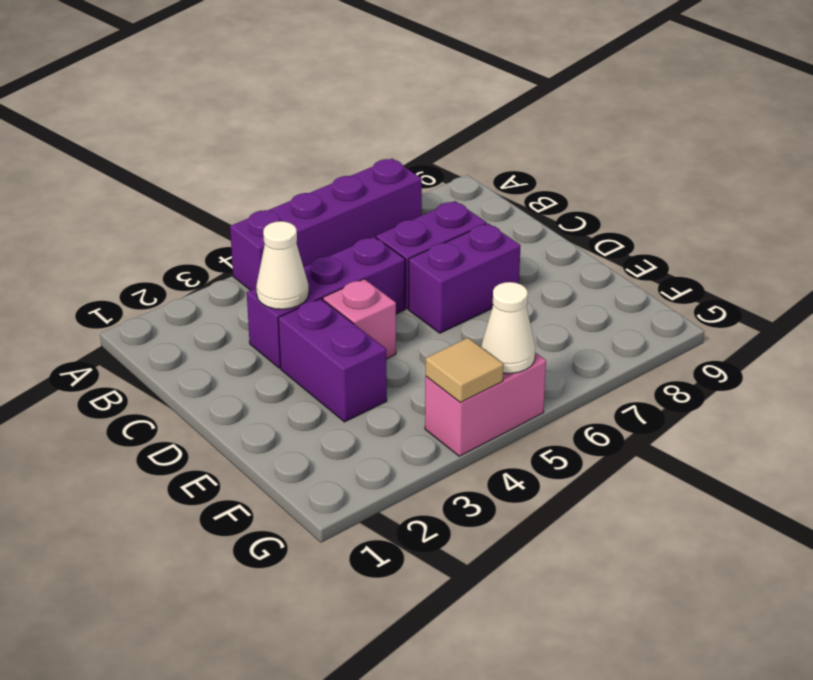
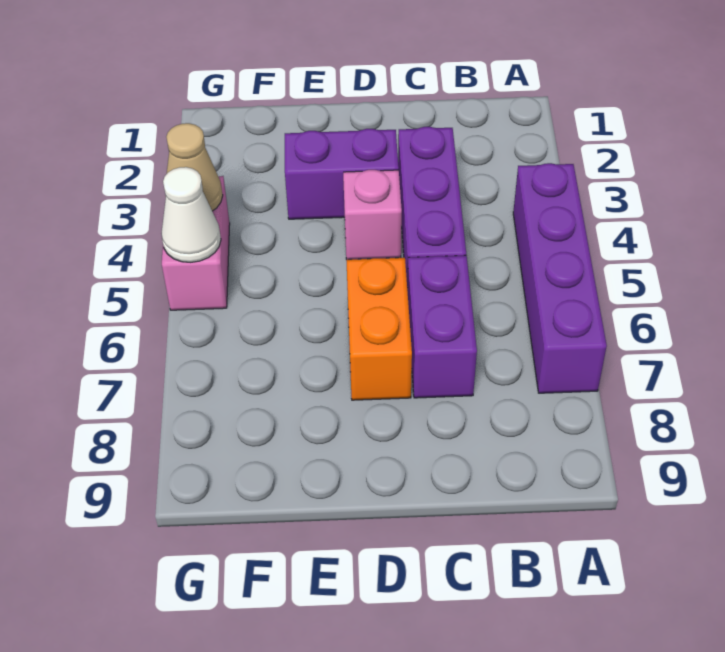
white cone C3 level 2 -> none
purple brick D6:D7 level 1 -> orange brick D6:D7 level 1
tan tile G4 level 2 -> tan cone G4 level 2

